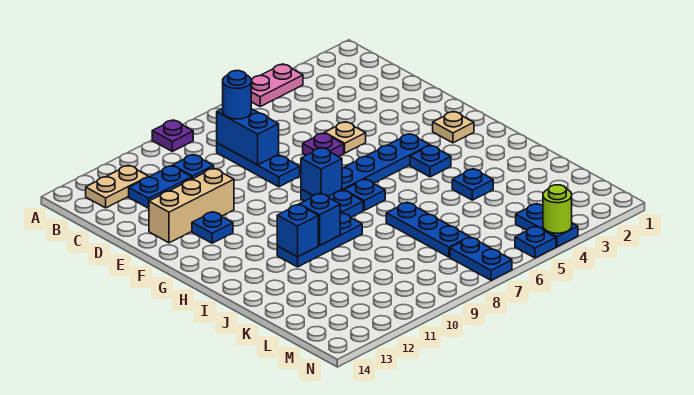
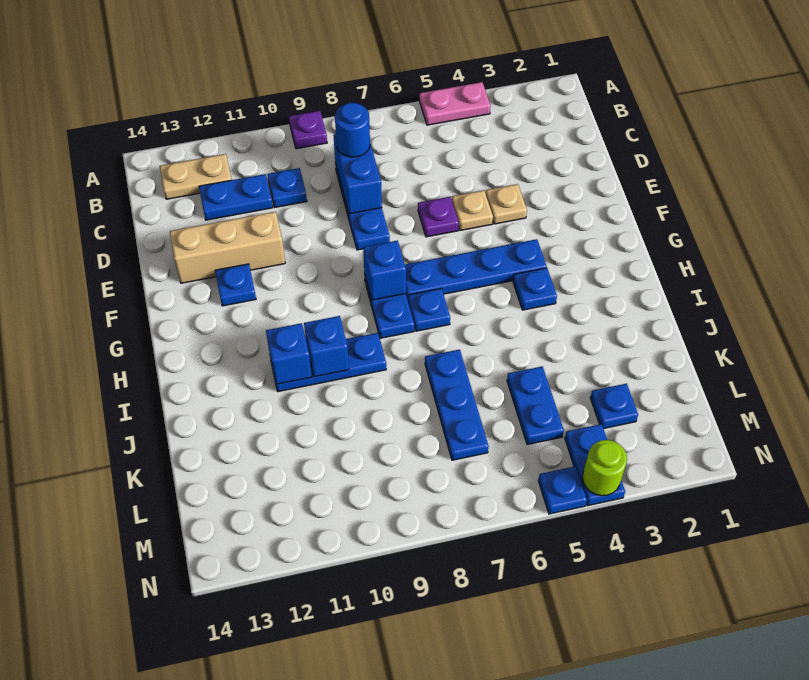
tan plate G2 level 1 -> tan plate E4 level 1
blue plate J4 level 1 -> blue plate L3 level 1
blue plate M7:N7 level 1 -> blue plate K5:L5 level 1

